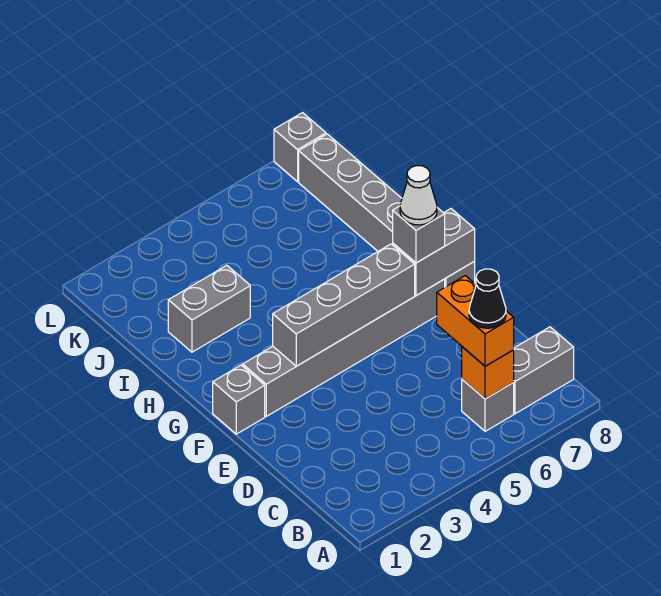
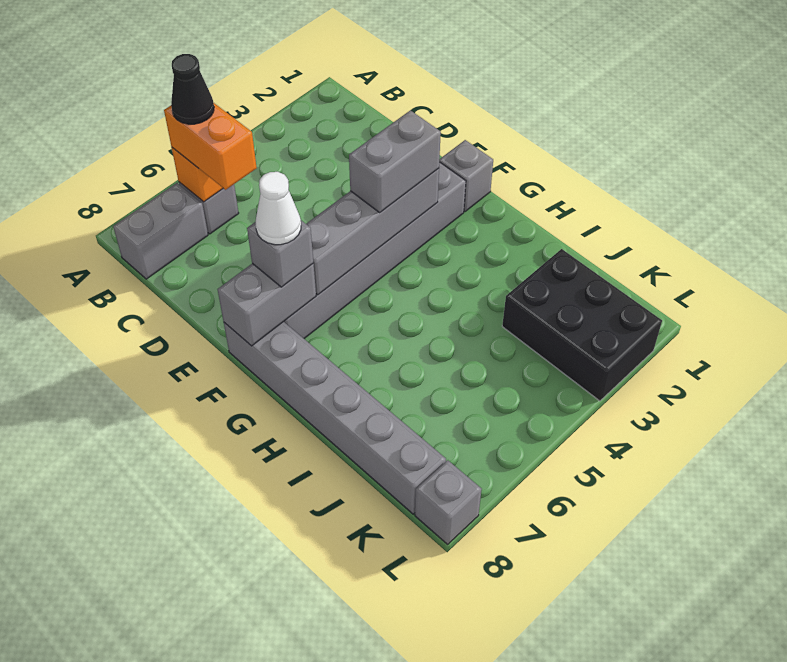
grey brick I2:I3 level 1 -> grey brick F3:F4 level 3
none -> black brick J2:L3 level 1

